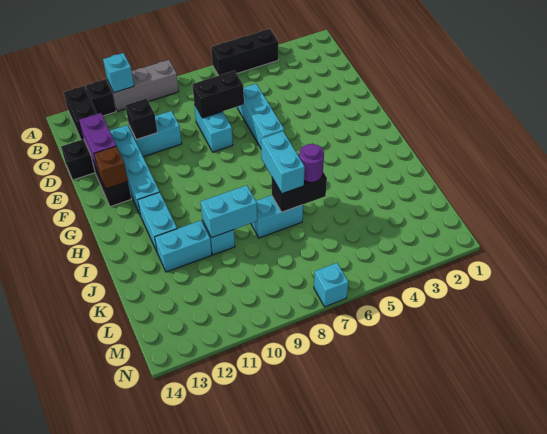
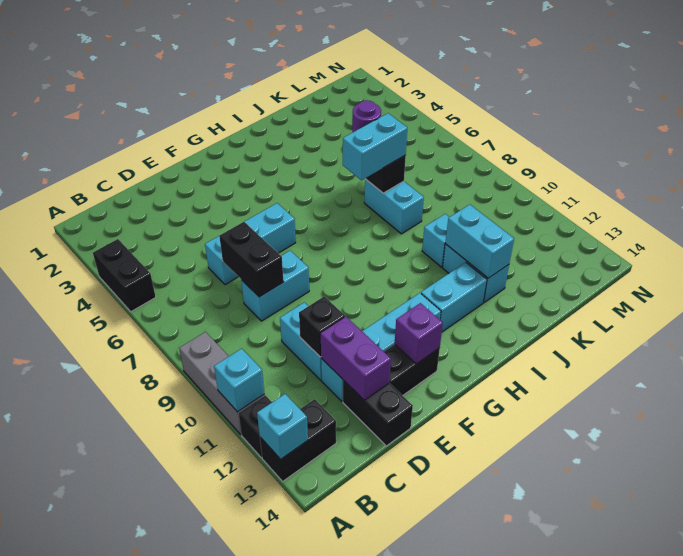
black brick A4:A6 level 1 -> black brick A4:A5 level 1
purple brick D13:E13 level 2 -> purple brick D12:D13 level 2
brown brick F13 level 2 -> purple brick F13 level 2
cyan brick J9:J10 level 2 -> cyan brick J11:J12 level 2
cyan brick N7 level 1 -> cyan brick A13 level 2

